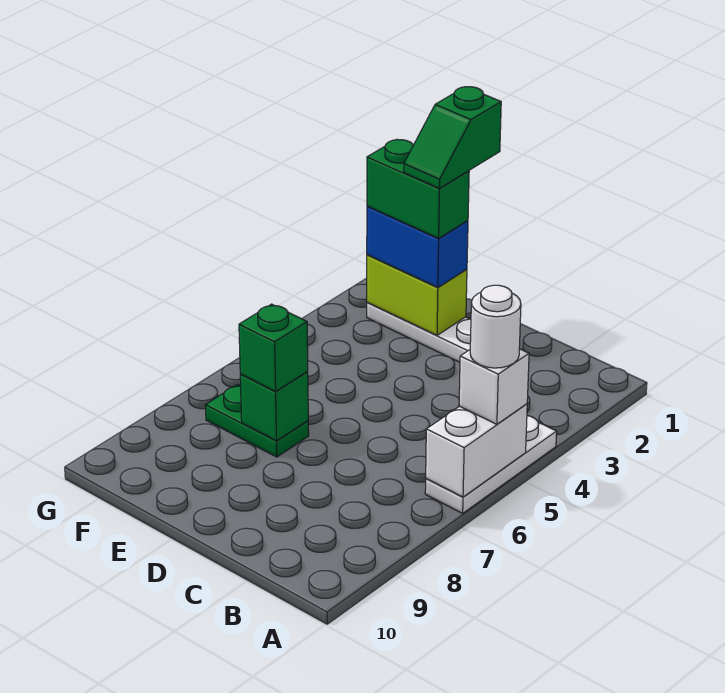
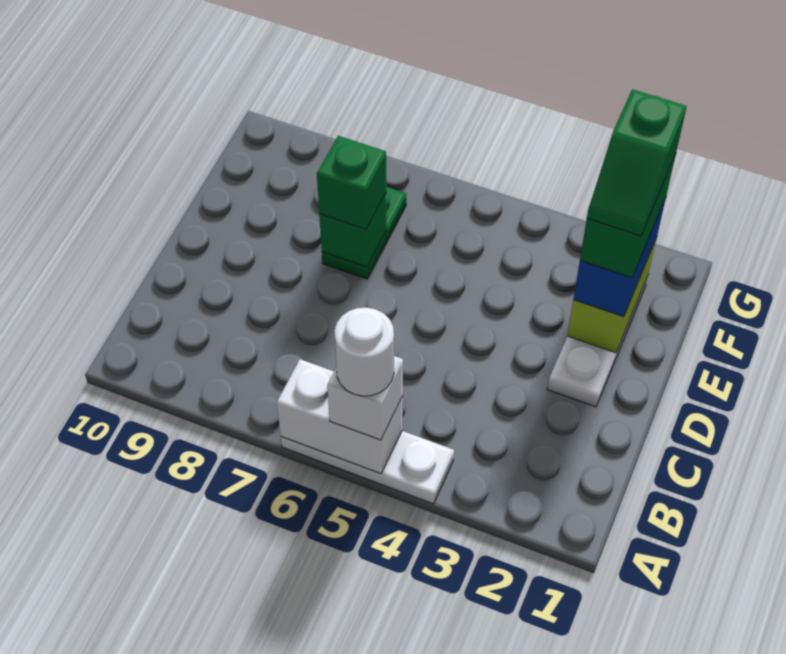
green slope E1:E2 level 5 top 1 -> green slope E2:F2 level 5 top F

